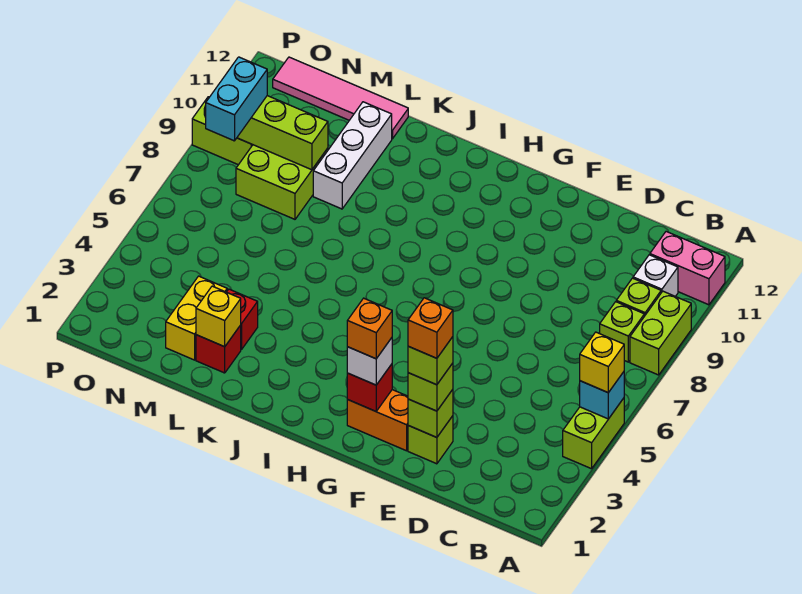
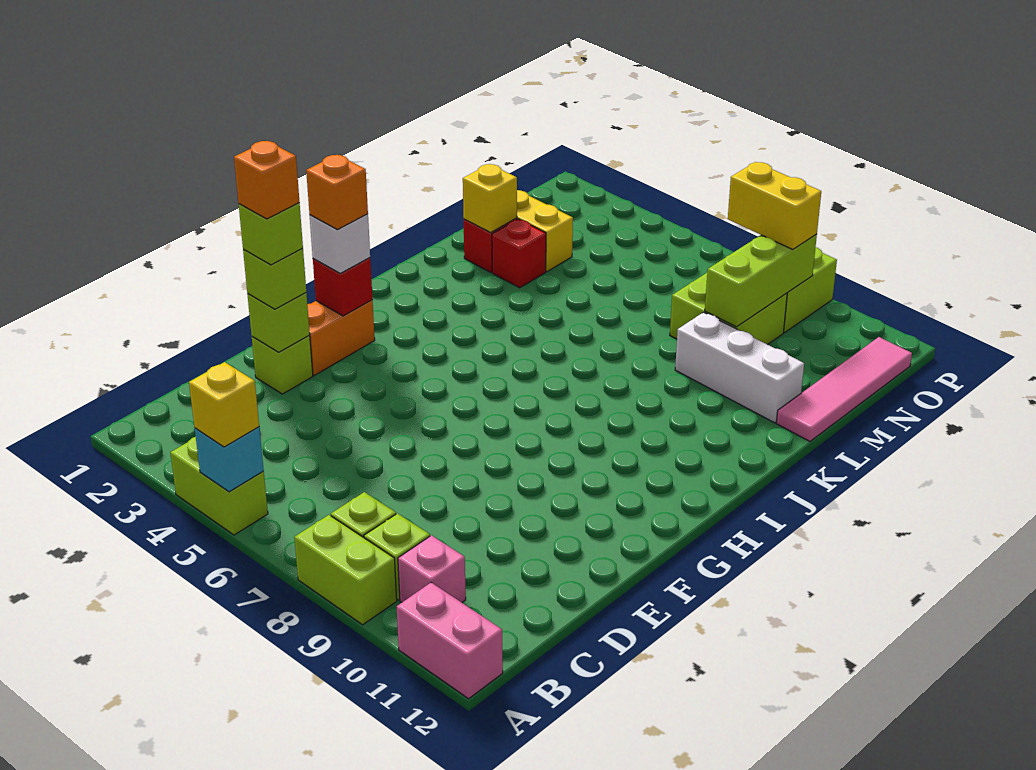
pink brick A11:B11 level 1 -> pink brick A11:A12 level 1
white brick B10 level 1 -> pink brick B10 level 1
cyan brick O8:O9 level 3 -> yellow brick O8:O9 level 3

